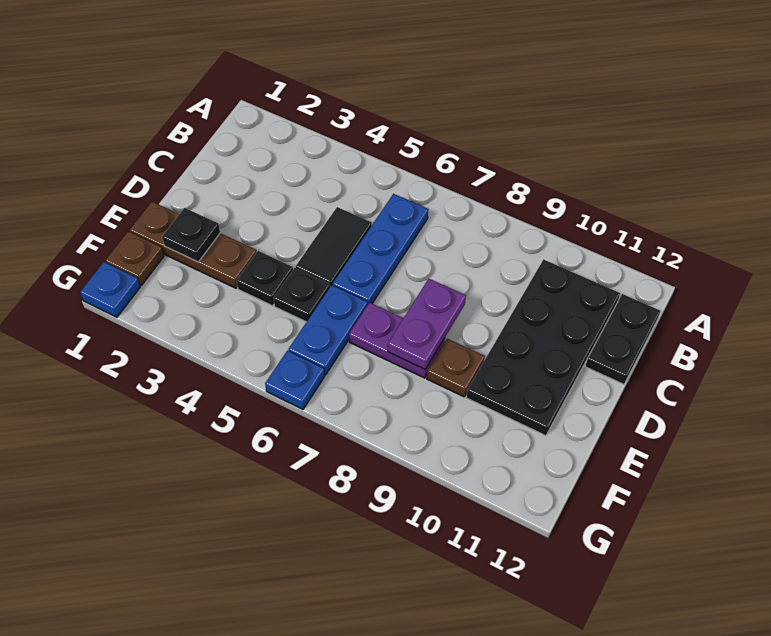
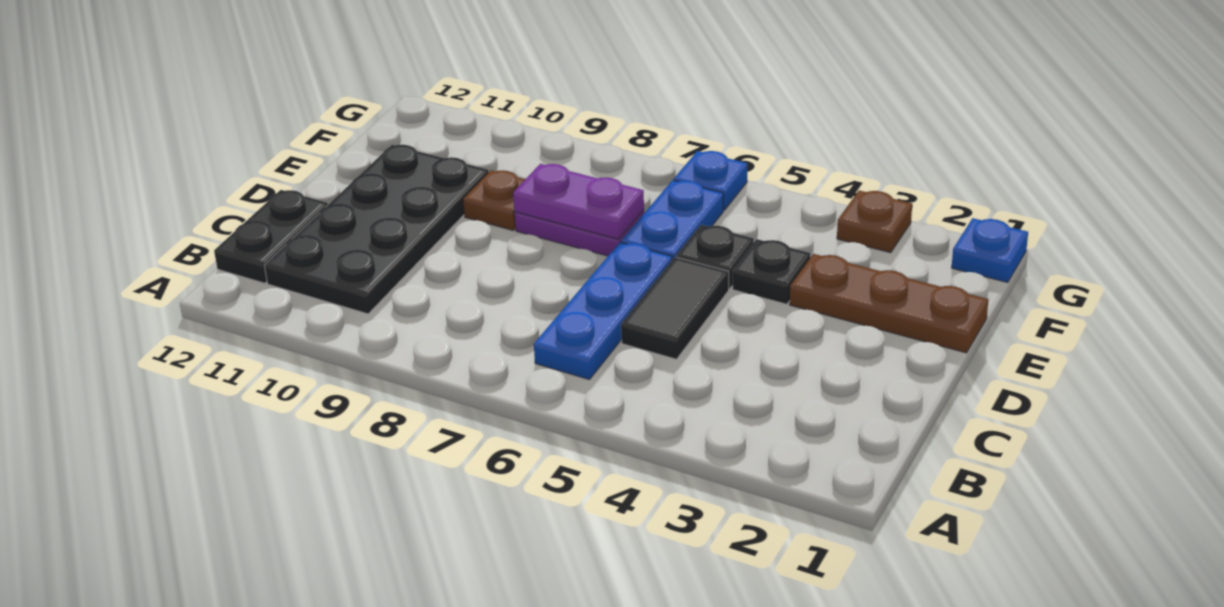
purple plate D8:E8 level 2 -> purple plate E7:E8 level 2
black plate E2 level 2 -> none
brown plate F1 level 1 -> brown plate G3 level 1

